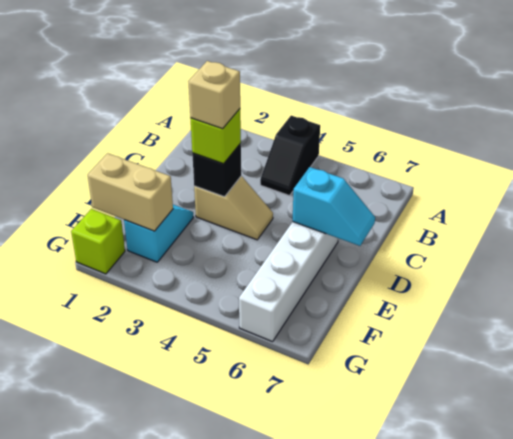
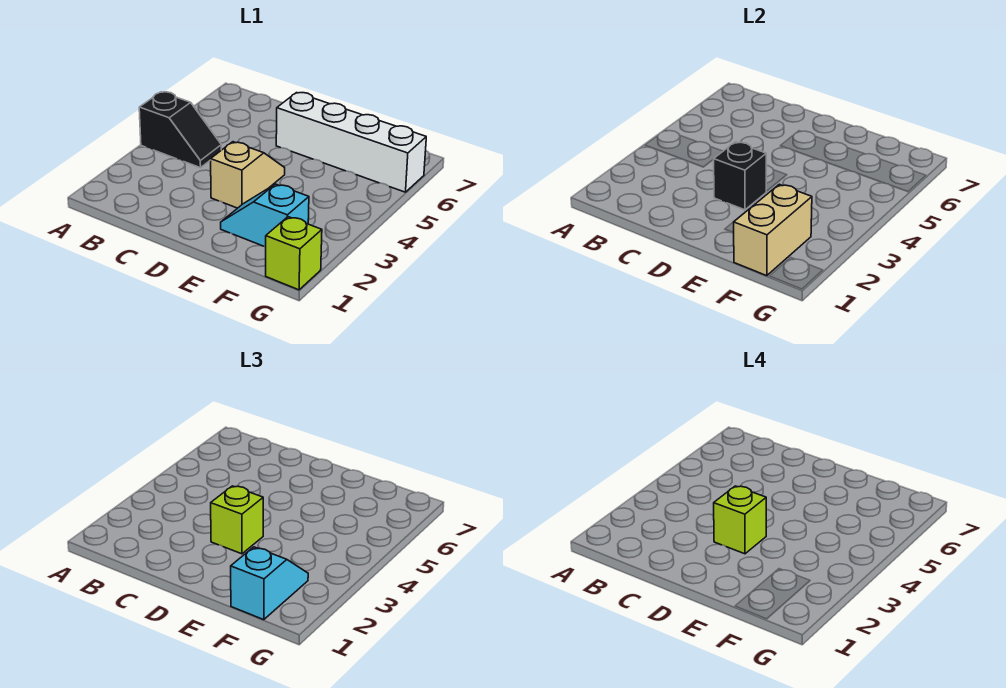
tan brick D3 level 4 -> lime brick D3 level 4
cyan slope D6:D7 level 2 top 6 -> cyan slope F1:F2 level 3 top 1

